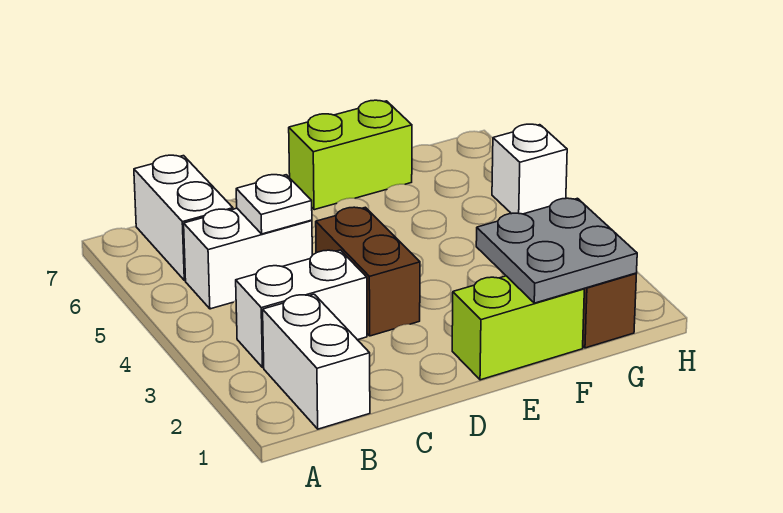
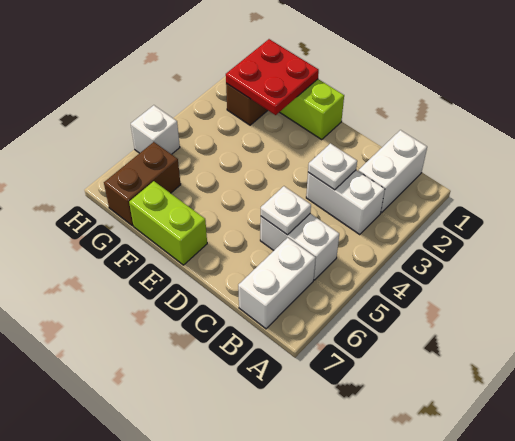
none -> white plate C3 level 2
brown brick D3:D4 level 1 -> brown brick G6:G7 level 1
grey plate F1:G2 level 2 -> red plate F1:G2 level 2

